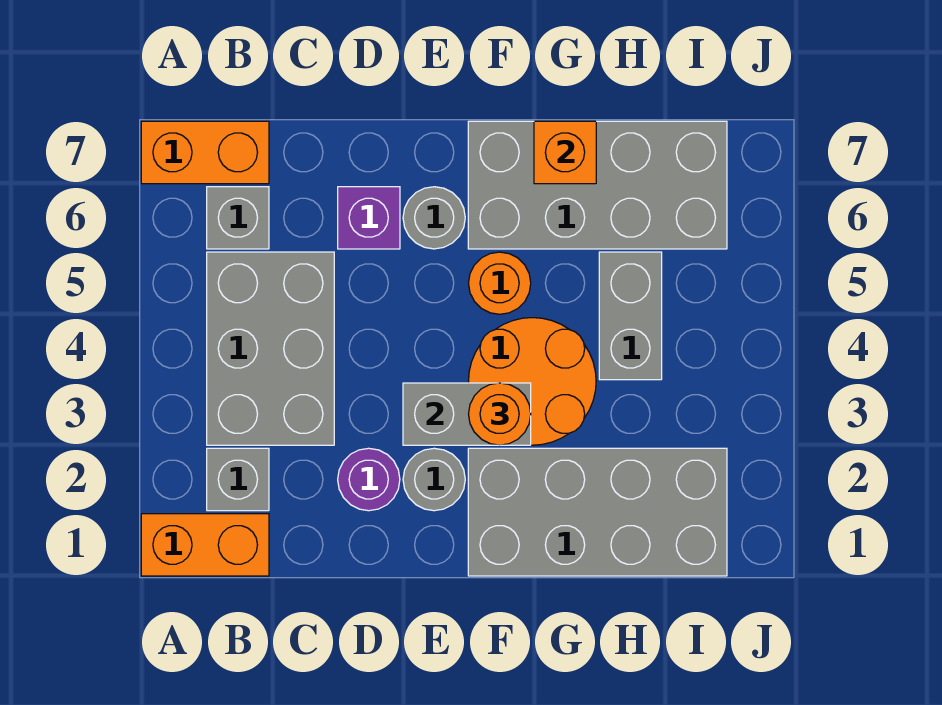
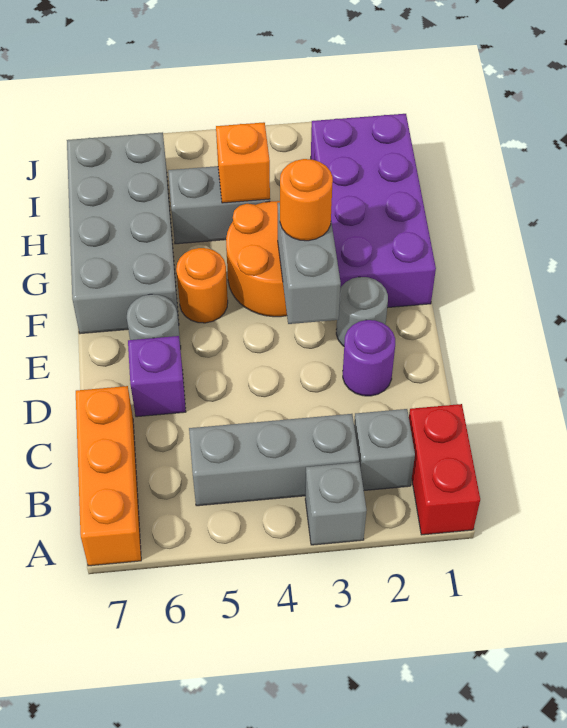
orange brick A1:B1 level 1 -> red brick A1:B1 level 1
orange brick A7:B7 level 1 -> orange brick A7:C7 level 1
grey brick B3:C5 level 1 -> grey brick B3:B5 level 1
grey brick B6 level 1 -> grey brick A3 level 1
grey brick F1:I2 level 1 -> purple brick F1:I2 level 1
orange brick G7 level 2 -> orange brick H4 level 2

